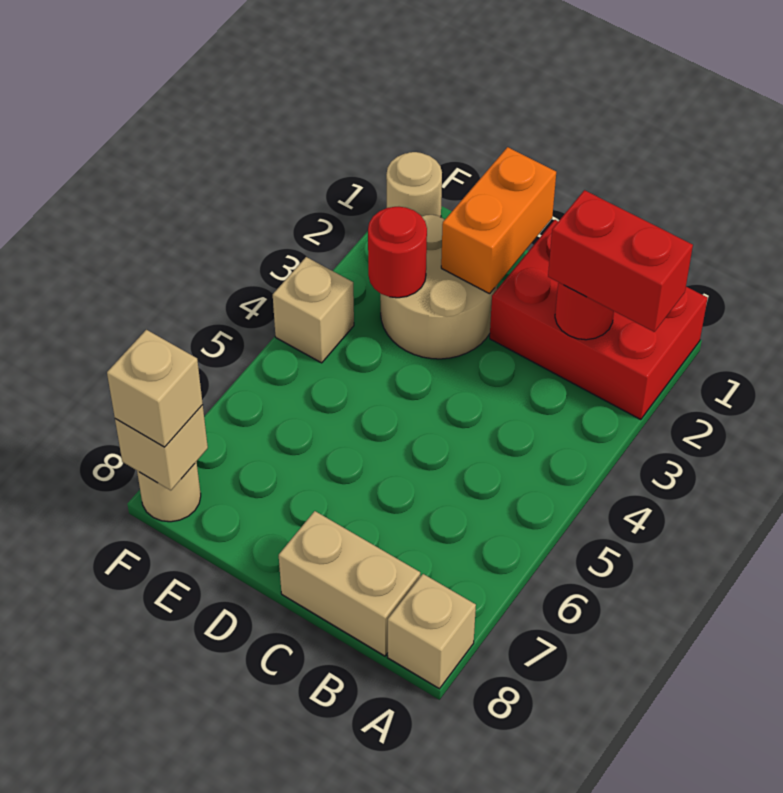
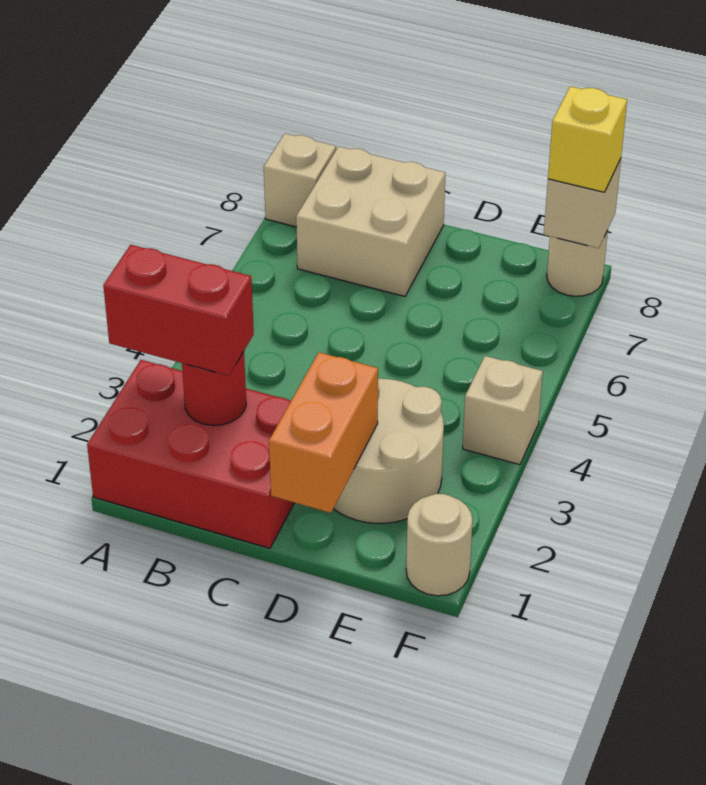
tan brick B8:C8 level 1 -> tan brick B7:C8 level 1
red round brick E3 level 2 -> none
tan brick F8 level 3 -> yellow brick F8 level 3

